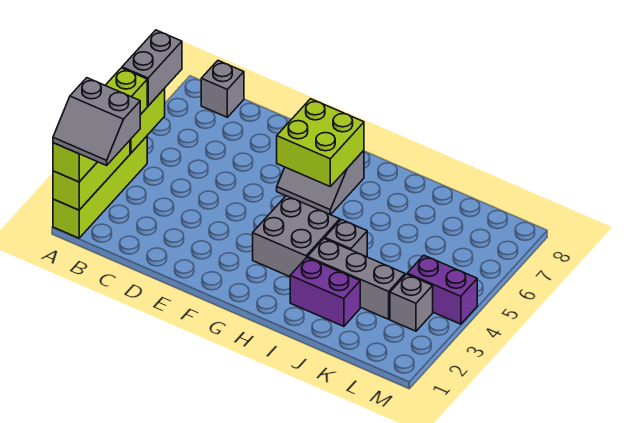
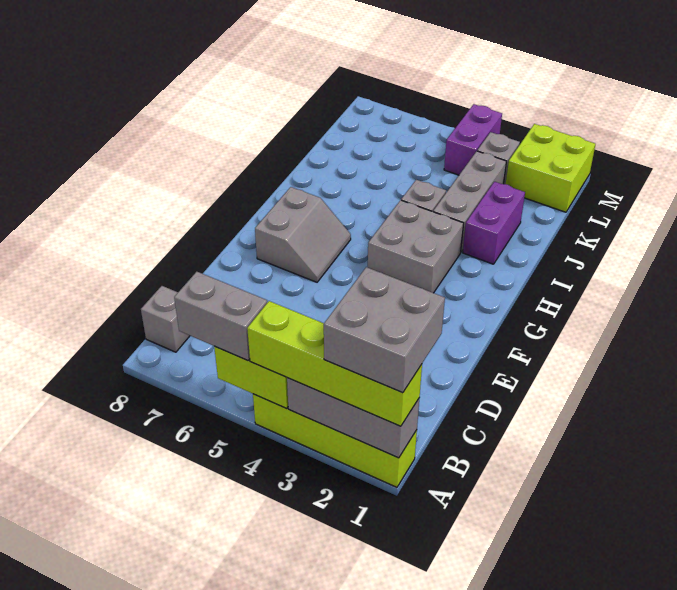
lime brick A1:A3 level 2 -> grey brick A1:A3 level 2
grey slope A1:B2 level 4 top 2 -> grey brick A1:B2 level 4
lime brick F6:G7 level 2 -> lime brick L1:M2 level 1

